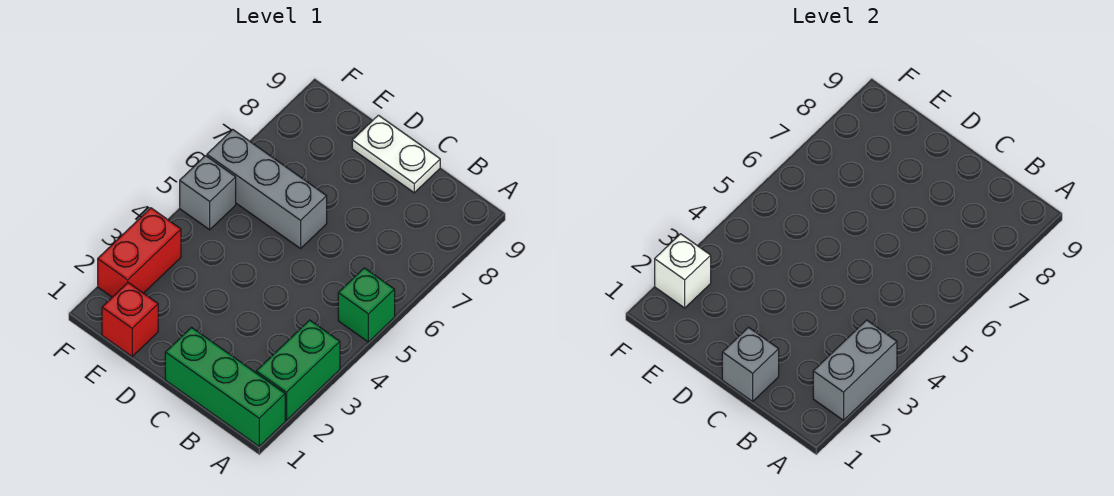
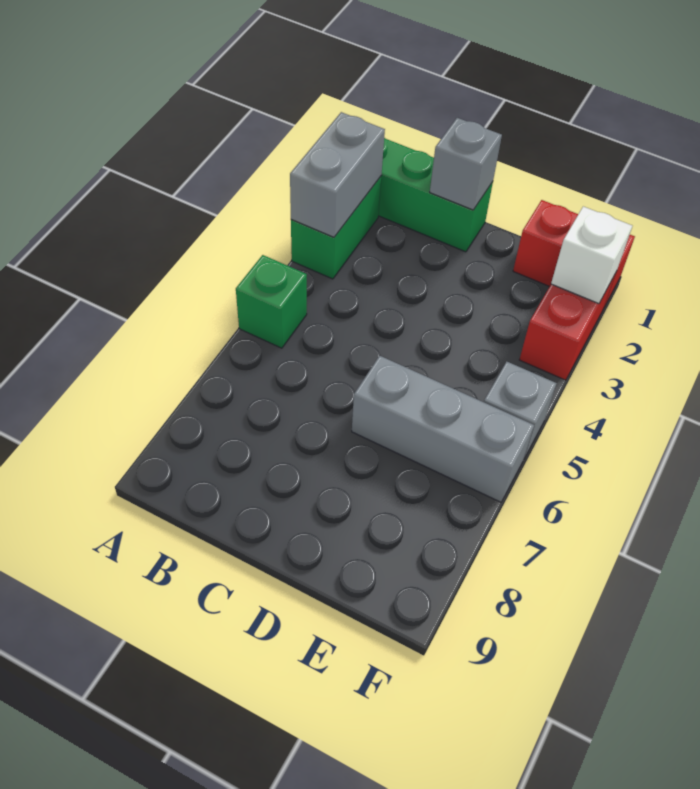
white plate C9:D9 level 1 -> none
red brick E1 level 1 -> red brick E1:F1 level 1

